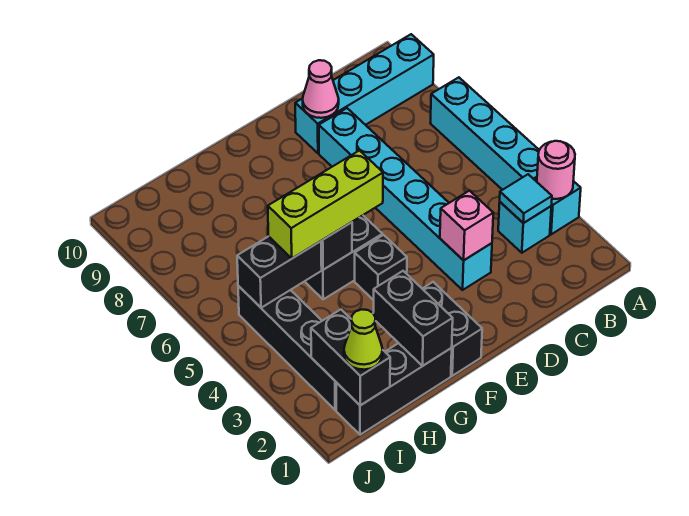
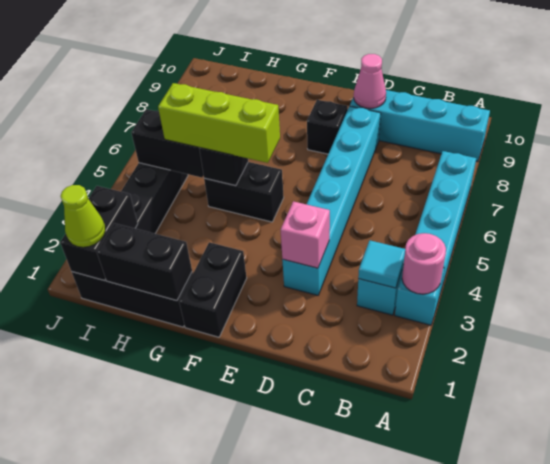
black brick F4 level 1 -> black brick E8 level 1
black brick G1:G2 level 2 -> black brick G1:H1 level 2

